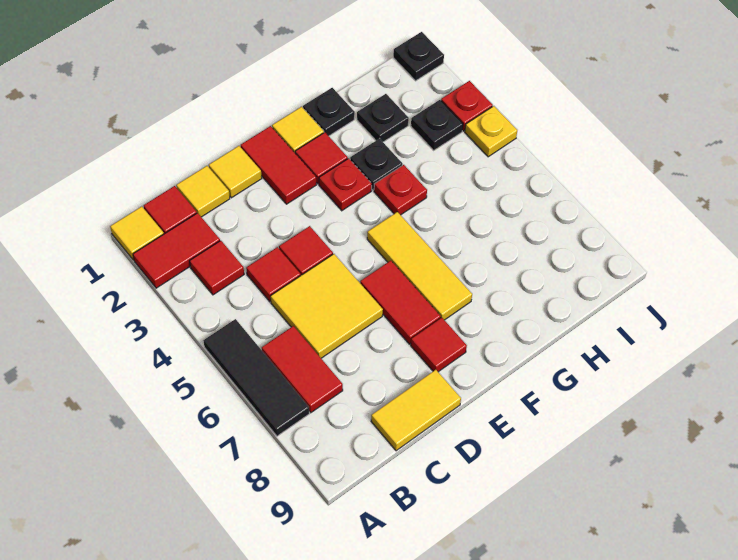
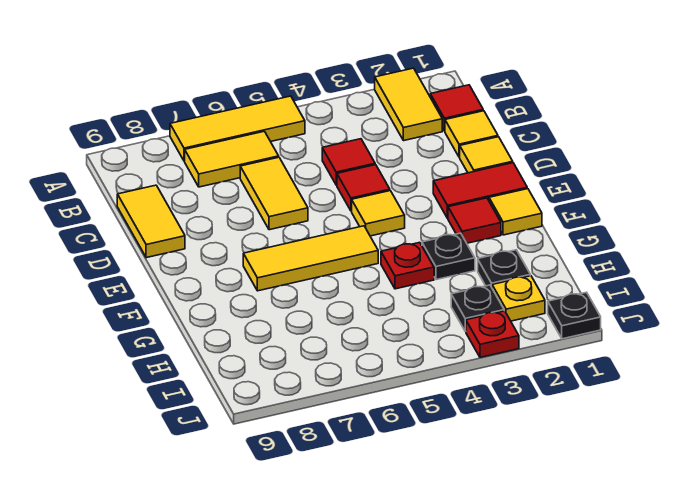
yellow tile A1 level 1 -> yellow tile E4 level 1
red tile A2:B2 level 1 -> yellow tile A2:B2 level 1
black tile A5:A7 level 1 -> yellow tile A5:A7 level 1
red tile B3 level 1 -> none
red tile B6:B7 level 1 -> yellow tile B6:B7 level 1
yellow tile C5:D6 level 1 -> yellow tile C6:D6 level 1
red tile E6:E7 level 1 -> none
red tile E8 level 1 -> none
red plate F3 level 1 -> none
black plate G1 level 1 -> none
yellow plate J4 level 1 -> yellow plate I2 level 1

